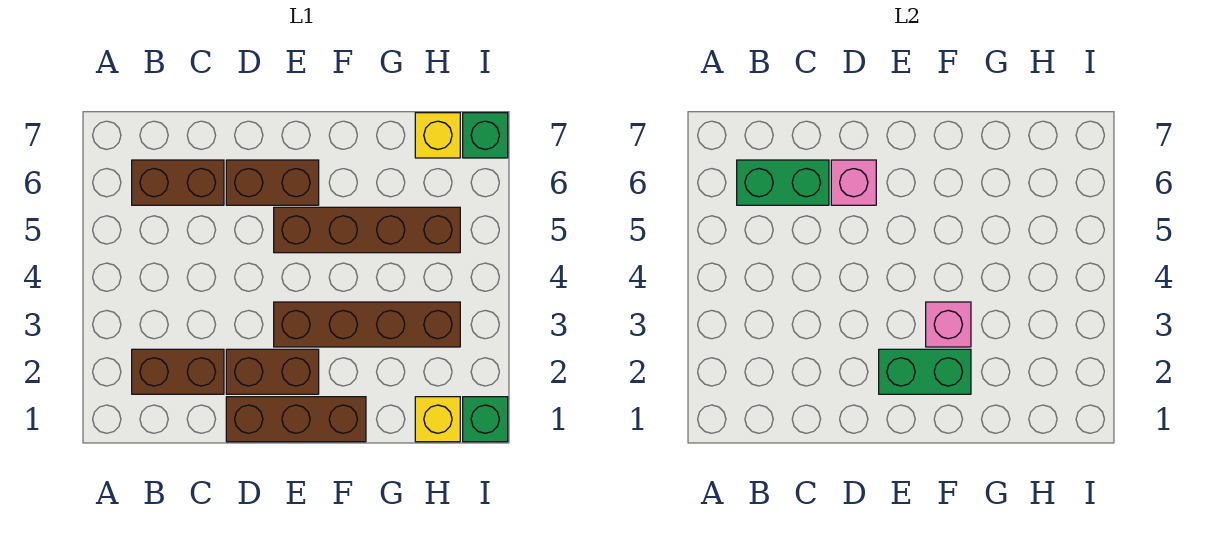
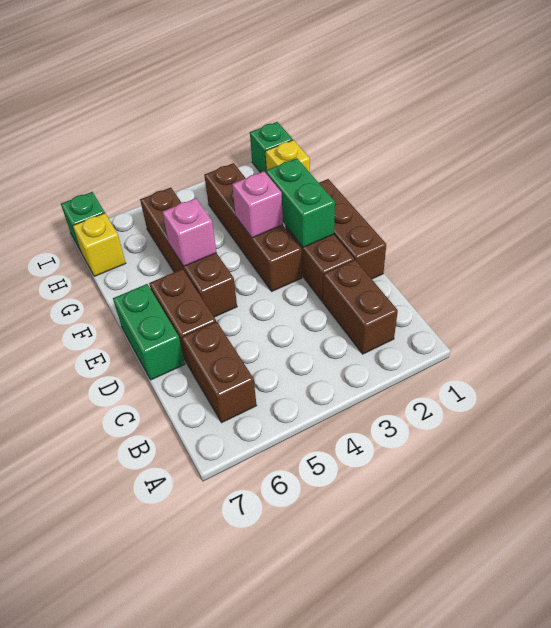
green brick B6:C6 level 2 -> green brick D7:E7 level 1
pink brick D6 level 2 -> pink brick F5 level 2

